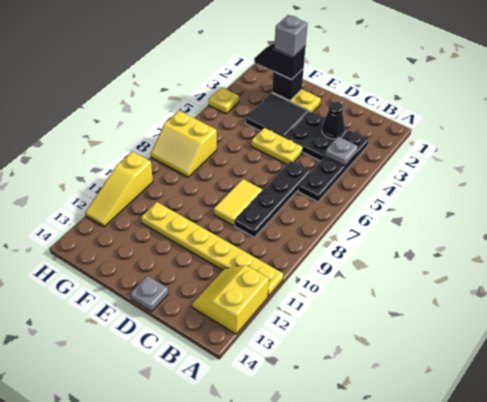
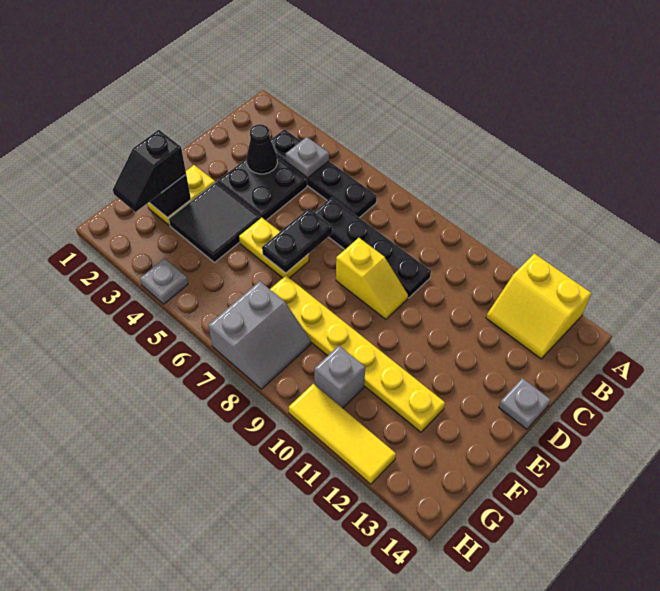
yellow plate A11:F11 level 1 -> yellow plate F7:F12 level 1
yellow plate D5:E5 level 1 -> yellow plate E5:E6 level 1
none -> black plate D6:E6 level 2
yellow tile D8:D9 level 1 -> yellow slope D8:D9 level 1 top 8
grey brick F2 level 4 -> grey brick G10 level 1
yellow slope G7:H8 level 1 top 7 -> grey slope G7:H8 level 1 top 7
yellow plate H4 level 1 -> grey plate H4 level 1
yellow slope H10:H12 level 1 top 10 -> yellow tile H10:H12 level 1

